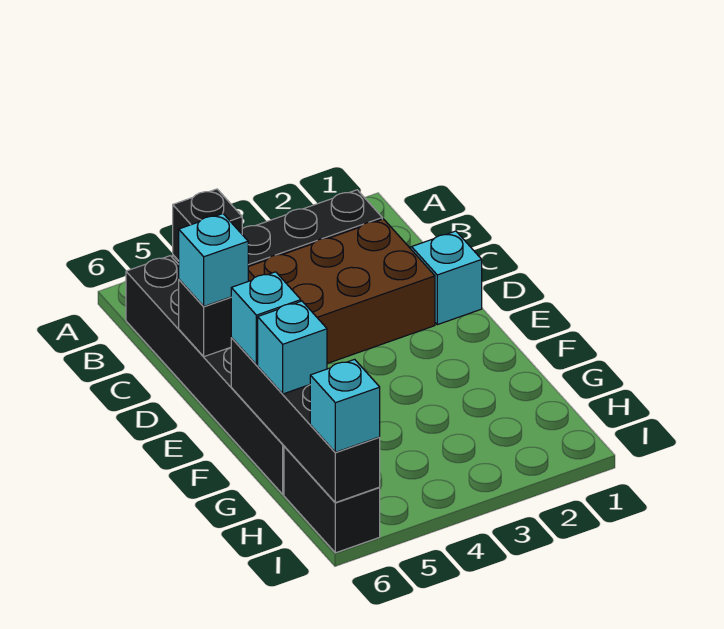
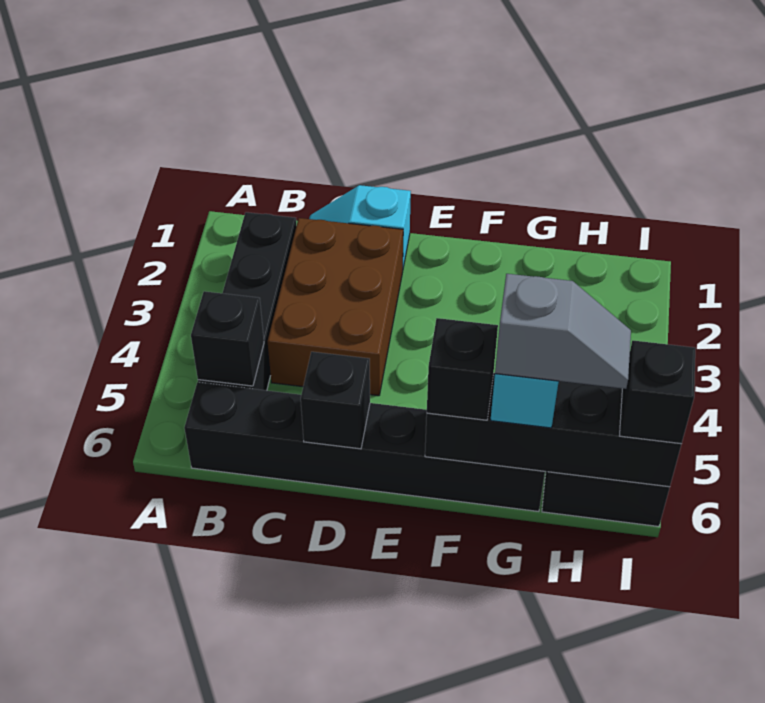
cyan brick D6 level 3 -> none
cyan brick F6 level 3 -> black brick F6 level 3
none -> grey slope G6:H6 level 4 top G
cyan brick I6 level 3 -> black brick I6 level 3

